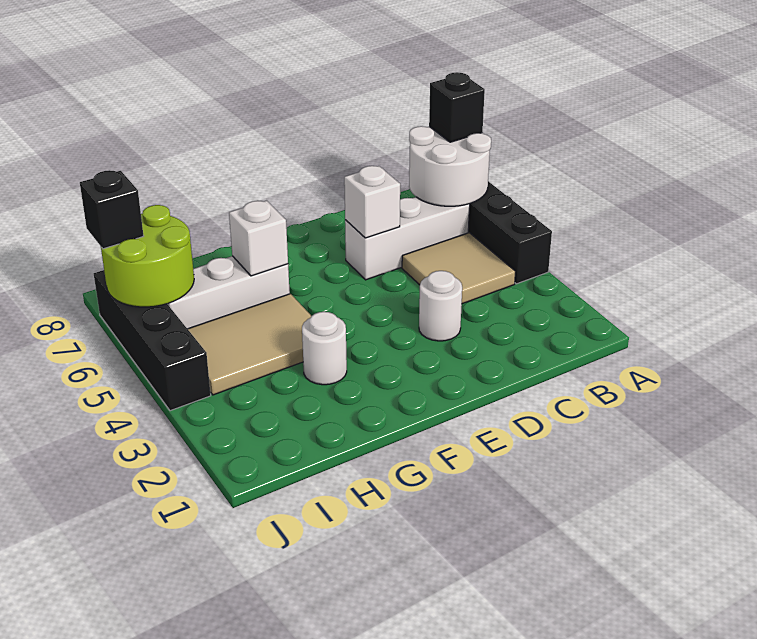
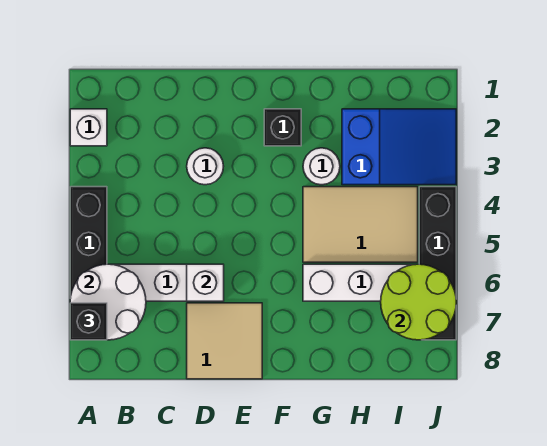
tan tile B4:C5 level 1 -> tan tile D7:E8 level 1
white brick G6 level 2 -> white brick A2 level 1
none -> blue slope H2:J3 level 1 top H
black brick J7 level 3 -> black brick F2 level 1

